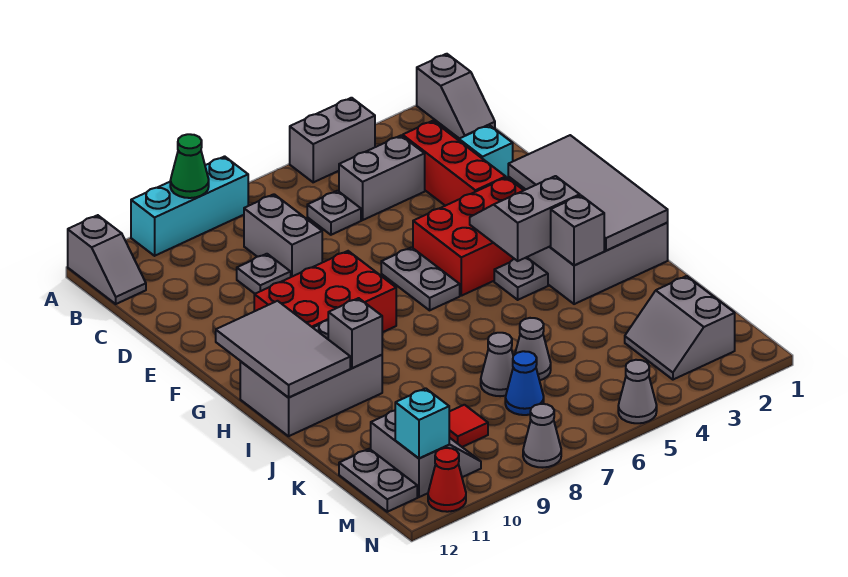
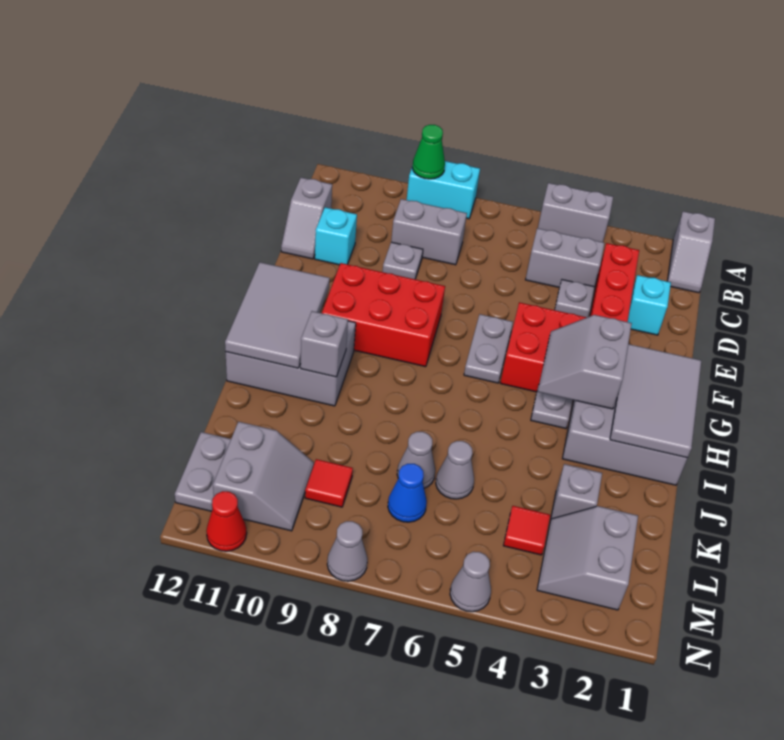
cyan brick A8:A10 level 1 -> cyan brick A8:A9 level 1
grey slope A12:B12 level 1 top A -> grey slope C12:D12 level 1 top C
grey plate C6 level 1 -> grey plate D4 level 1
grey brick C8:D8 level 1 -> grey brick C8:C9 level 1
grey tile F1:I2 level 2 -> grey tile G1:I2 level 2
grey slope G3:H4 level 2 top H -> grey slope G3:H4 level 2 top 3
grey brick I3 level 2 -> grey brick K3 level 1
none -> red tile L4 level 1
cyan brick M11 level 2 -> cyan brick D11 level 1

